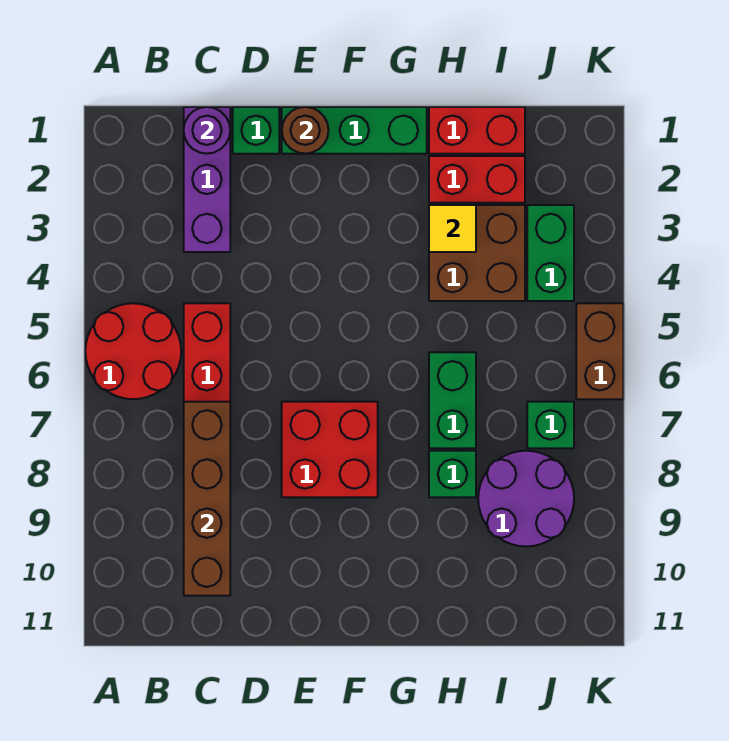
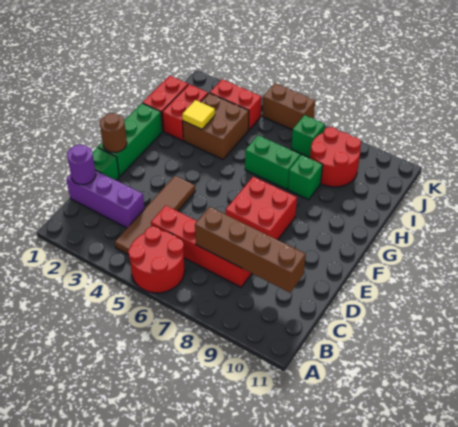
none -> brown tile B4:E4 level 1
purple round brick I8:J9 level 1 -> red round brick I8:J9 level 1
green brick J3:J4 level 1 -> red brick J3:J4 level 1

